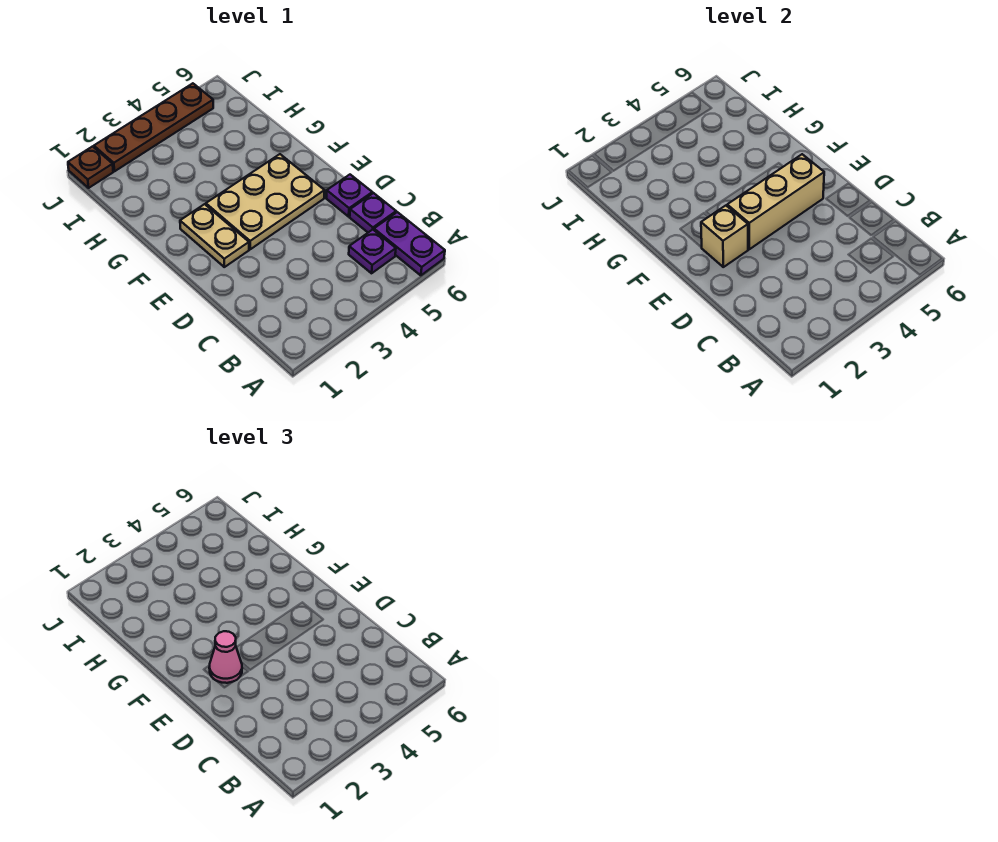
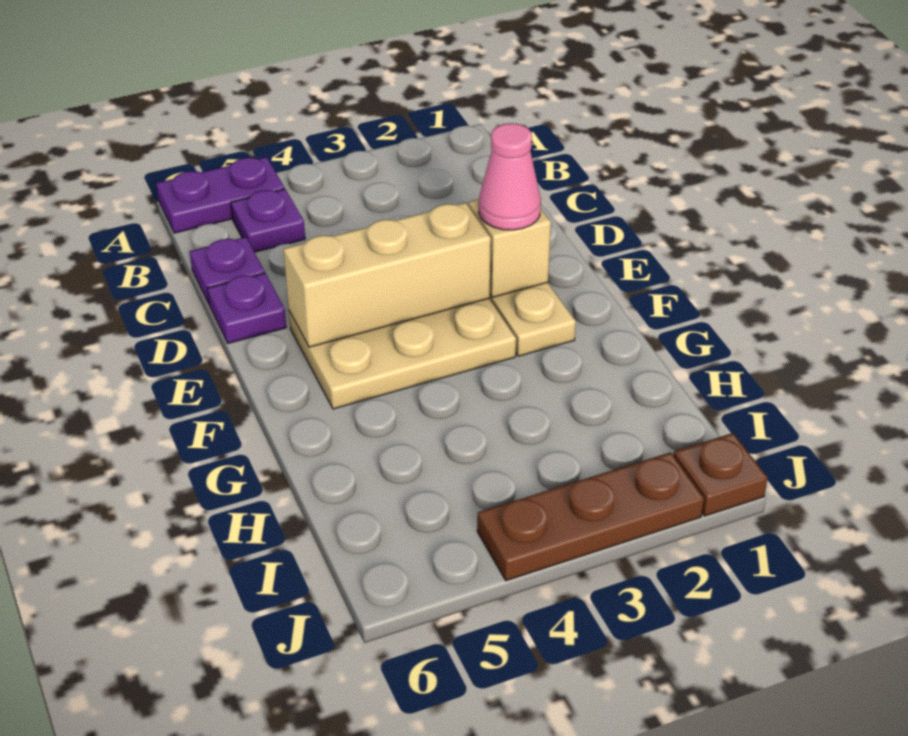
purple plate A6:B6 level 1 -> purple plate A5:A6 level 1
brown plate J2:J5 level 1 -> brown plate J2:J4 level 1

